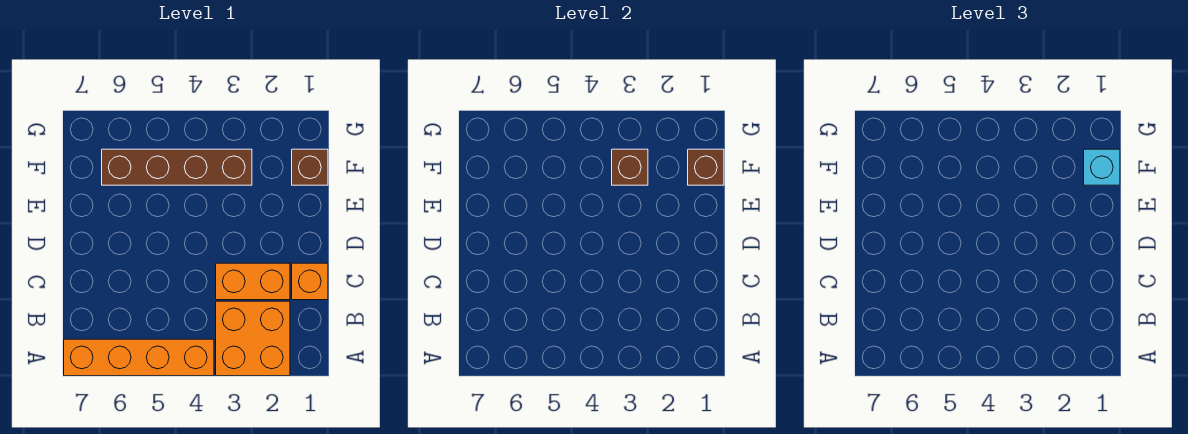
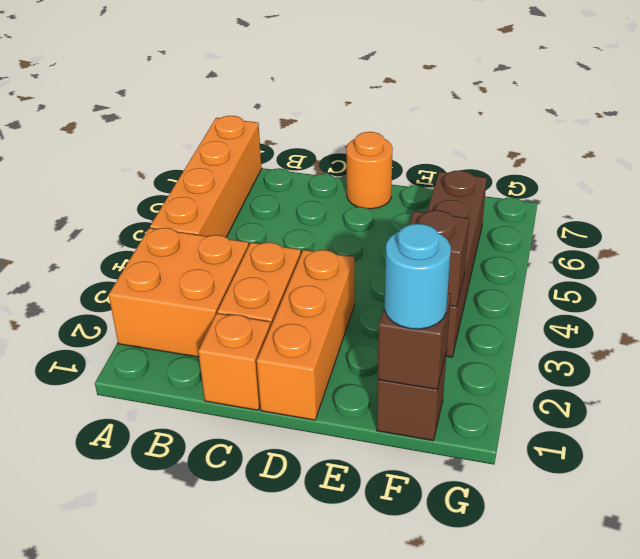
none -> orange brick D1:D3 level 1
none -> orange round brick D7 level 1
cyan brick F1 level 3 -> cyan round brick F1 level 3

